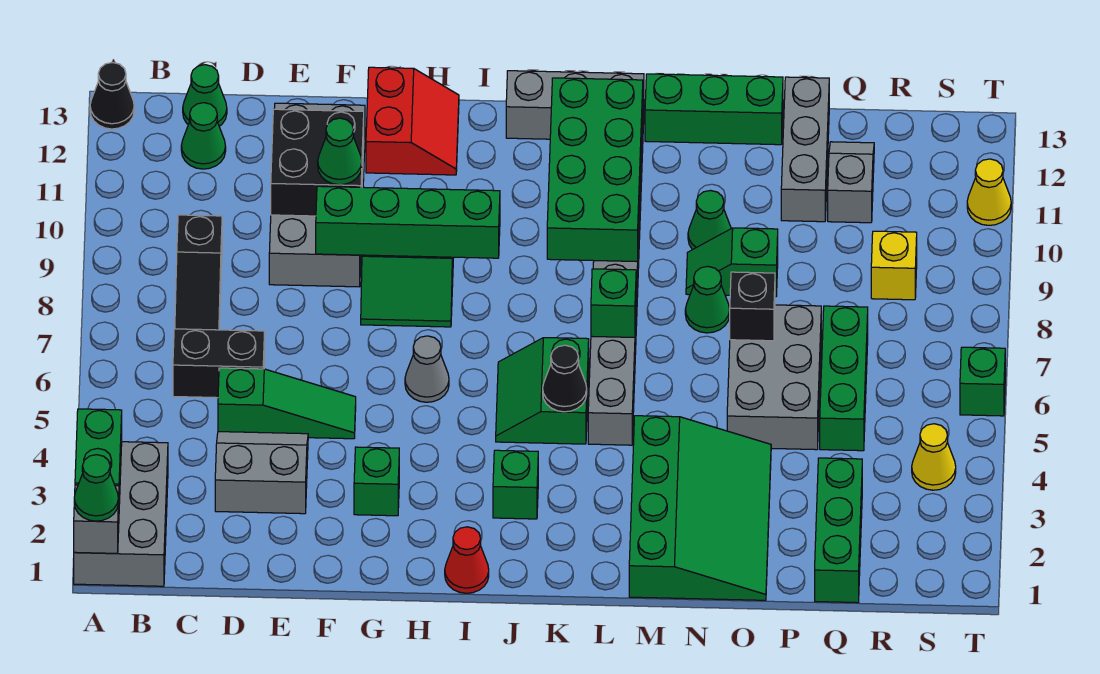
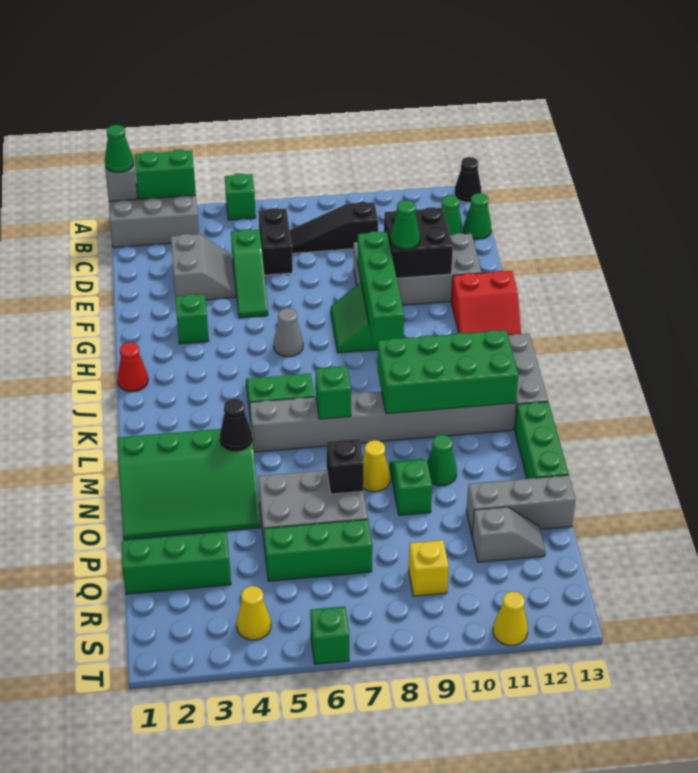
green brick J3 level 1 -> green brick A5 level 1
black cone K5 level 2 -> black cone M4 level 2
green cone N8 level 1 -> yellow cone N8 level 1

